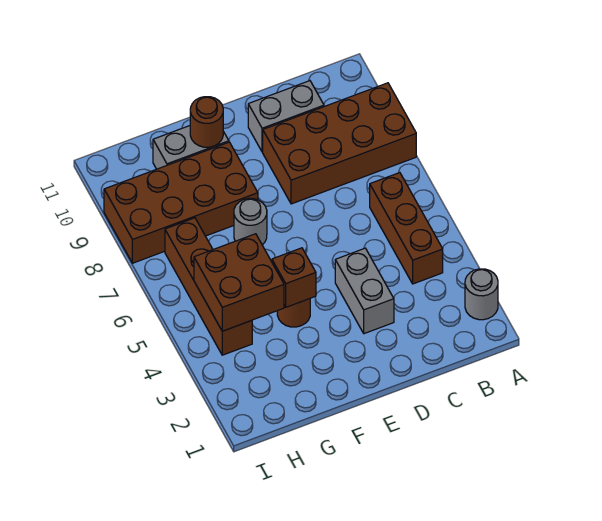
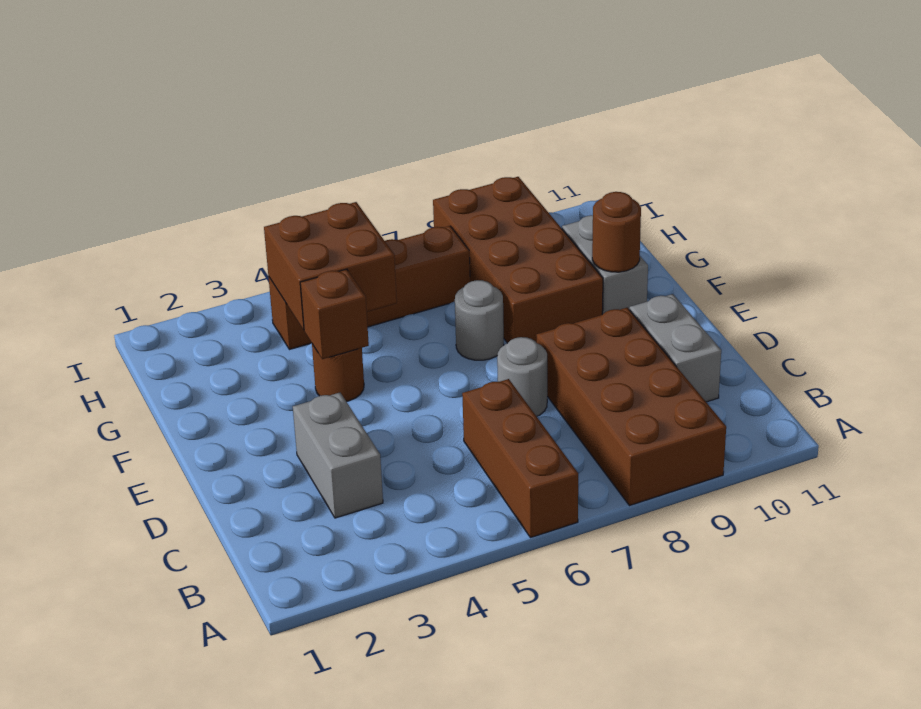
grey round brick A2 level 1 -> grey round brick D7 level 1
brown brick B4:B6 level 1 -> brown brick A6:C6 level 1
grey brick D3:D4 level 1 -> grey brick C3:D3 level 1

